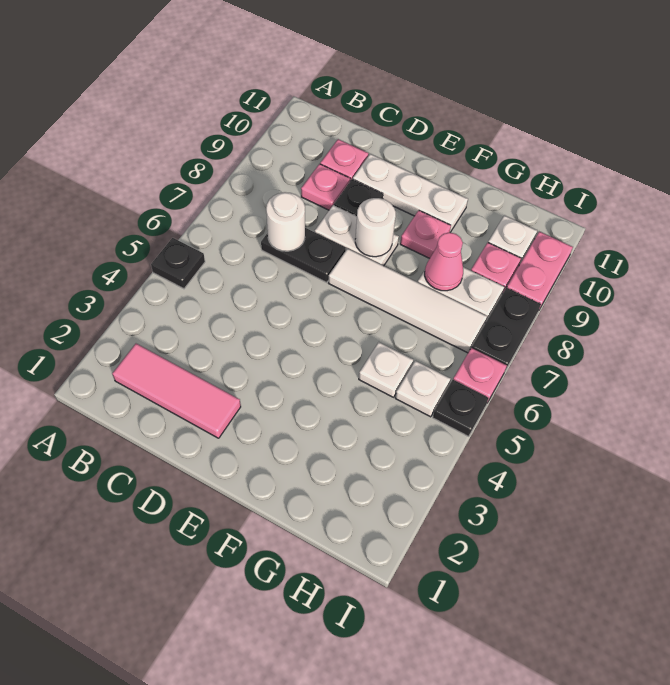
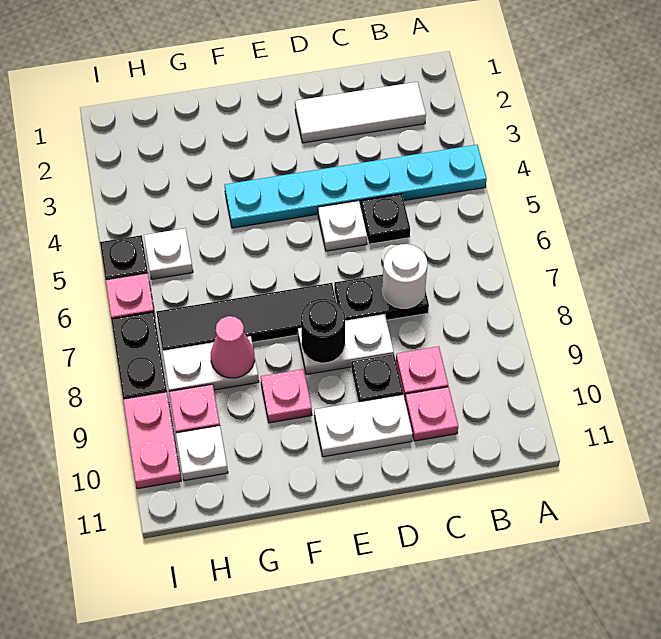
none -> cyan plate A4:F4 level 1
black plate A5 level 1 -> black plate C5 level 1
pink tile B2:D2 level 1 -> white tile B2:D2 level 1
white plate D10:F10 level 1 -> white plate D10:E10 level 1
white tile E7:H7 level 1 -> black tile E7:H7 level 1
white round brick E8 level 2 -> black round brick E8 level 2
white plate G5 level 1 -> white plate D5 level 1

